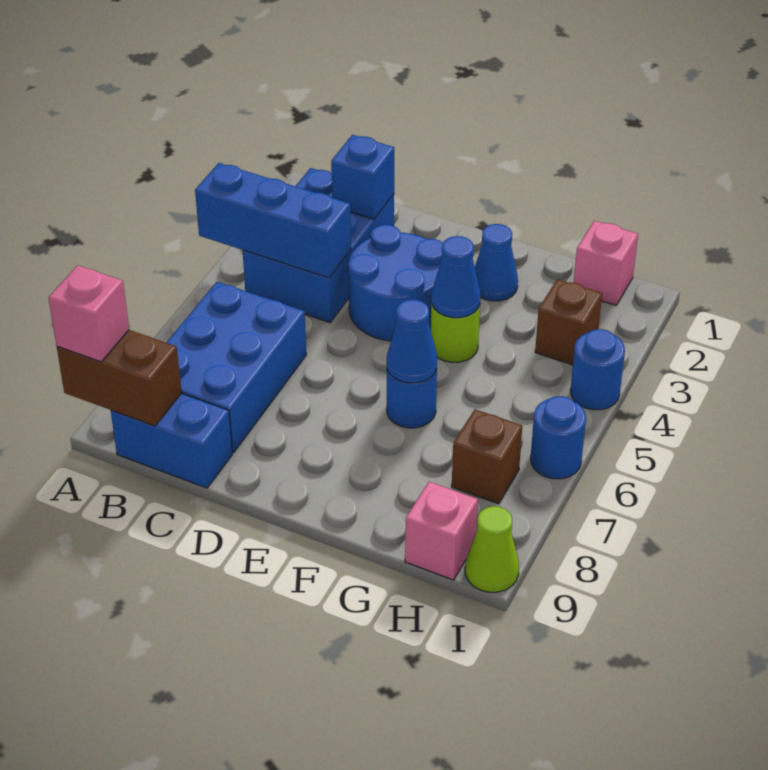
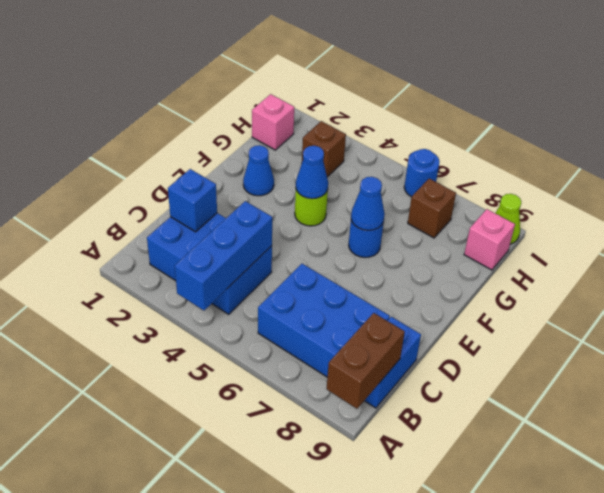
pink brick A9 level 3 -> none
blue round brick D3:E4 level 1 -> none
blue round brick I4 level 1 -> none

